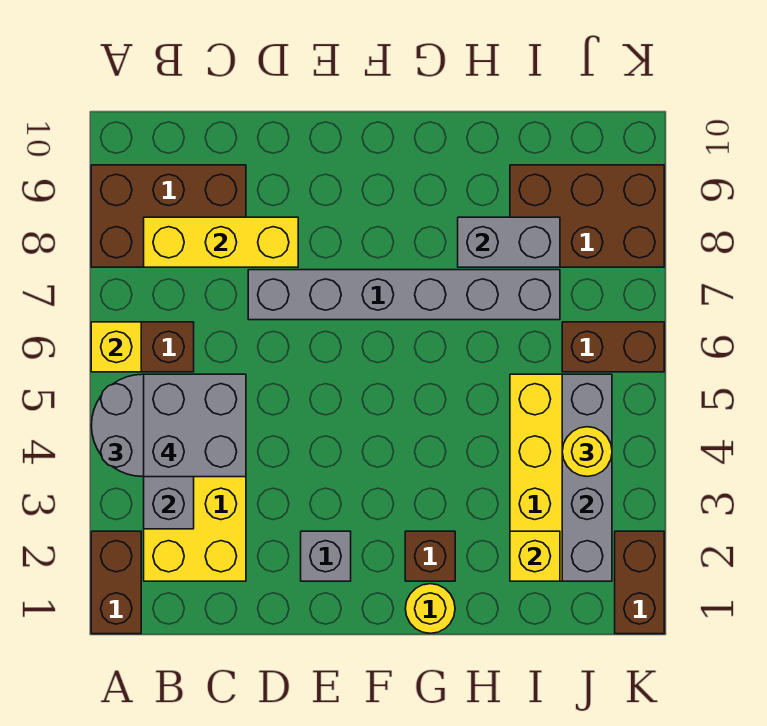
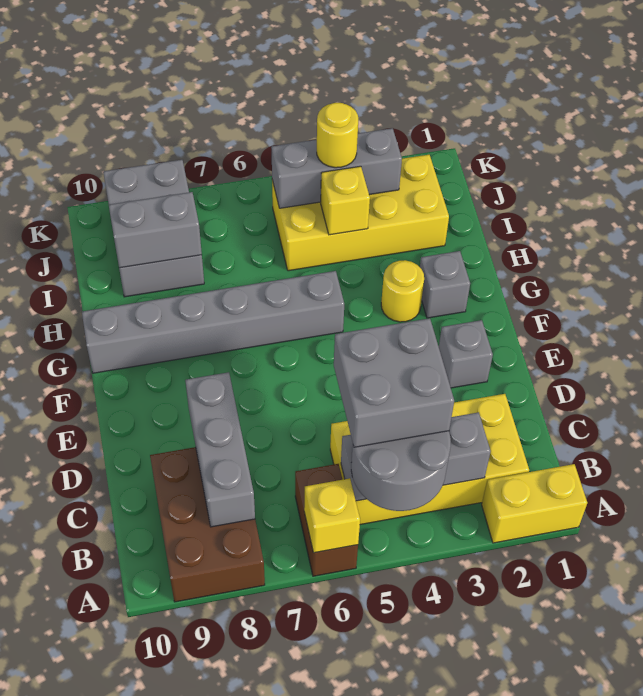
brown brick A1:A2 level 1 -> yellow brick A1:A2 level 1
yellow brick B8:D8 level 2 -> grey brick B8:D8 level 2
grey brick D7:I7 level 1 -> grey brick G5:G10 level 1
yellow round brick G1 level 1 -> yellow round brick G3 level 1
brown brick G2 level 1 -> grey brick G2 level 1
grey brick H8:I8 level 2 -> grey brick I8:I9 level 2
yellow brick I2 level 2 -> yellow brick I4 level 2
brown brick I8:K9 level 1 -> grey brick I8:K9 level 1
grey brick J2:J5 level 2 -> grey brick J3:J5 level 2
brown brick J6:K6 level 1 -> none
brown brick K1:K2 level 1 -> none

